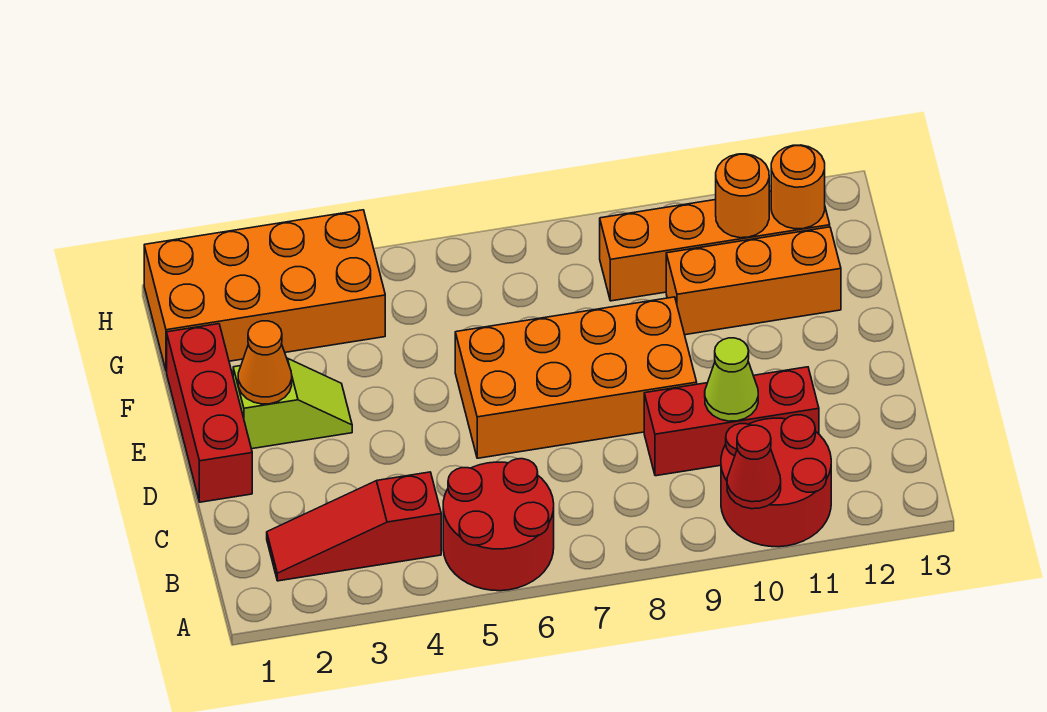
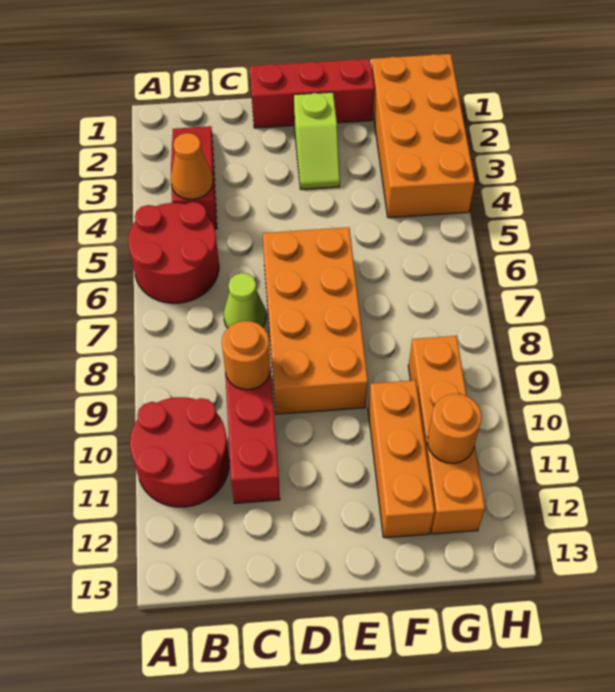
red cone A10 level 2 -> none
lime cone C10 level 2 -> lime cone C7 level 1
orange cone E2 level 2 -> orange cone B4 level 2
orange round brick G12 level 2 -> orange round brick C9 level 2

